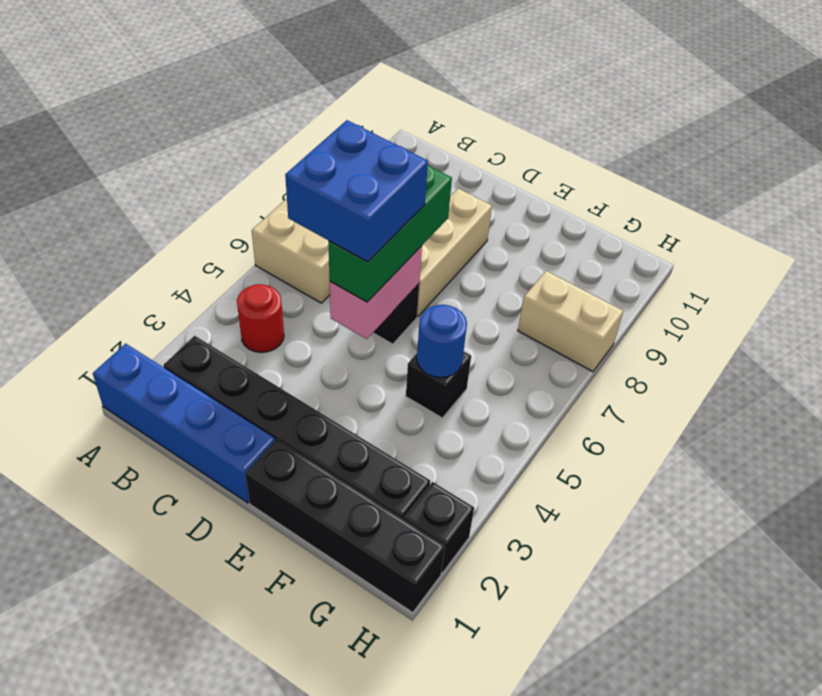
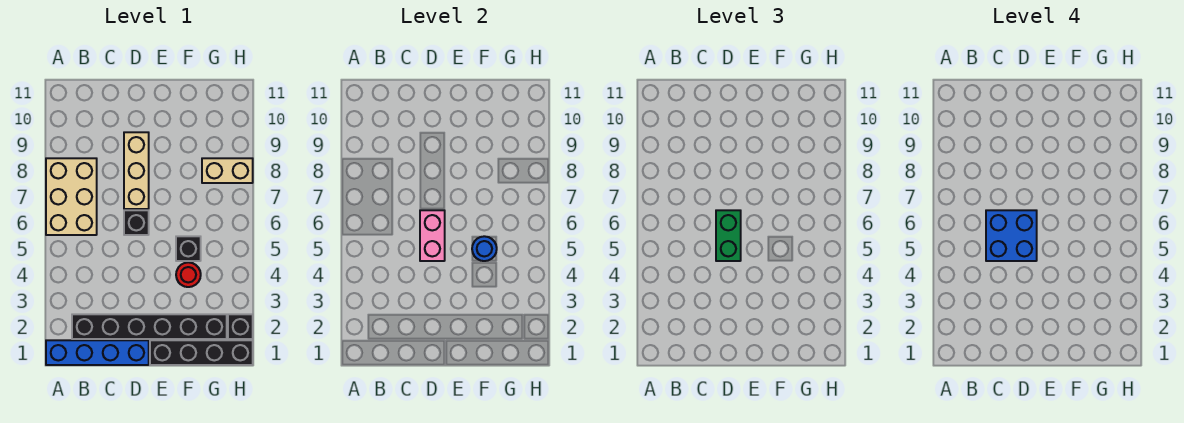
red round brick B4 level 1 -> red round brick F4 level 1
green brick D5:D7 level 3 -> green brick D5:D6 level 3

